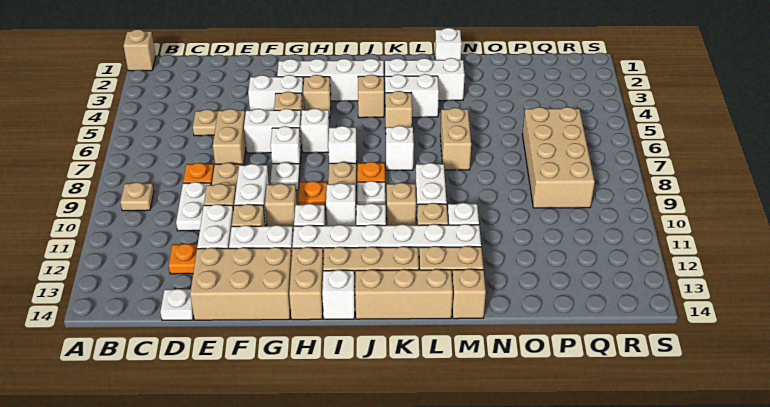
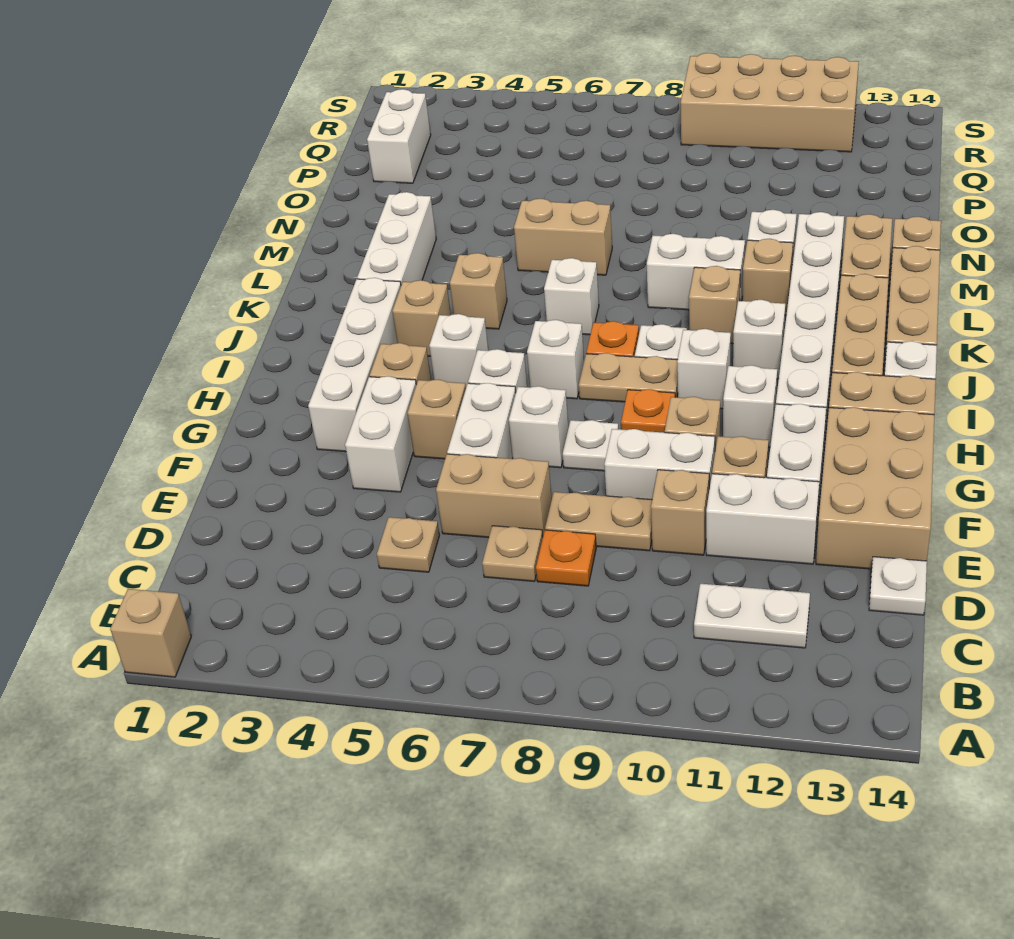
tan plate B9 level 1 -> tan plate D7 level 1
white plate D9:D10 level 1 -> white plate C11:C12 level 1
orange plate D12 level 1 -> none
white brick K4:L4 level 1 -> white brick P2:Q2 level 1
white brick M1 level 1 -> white brick I5 level 1
tan brick P6:Q9 level 1 -> tan brick R9:S12 level 1

